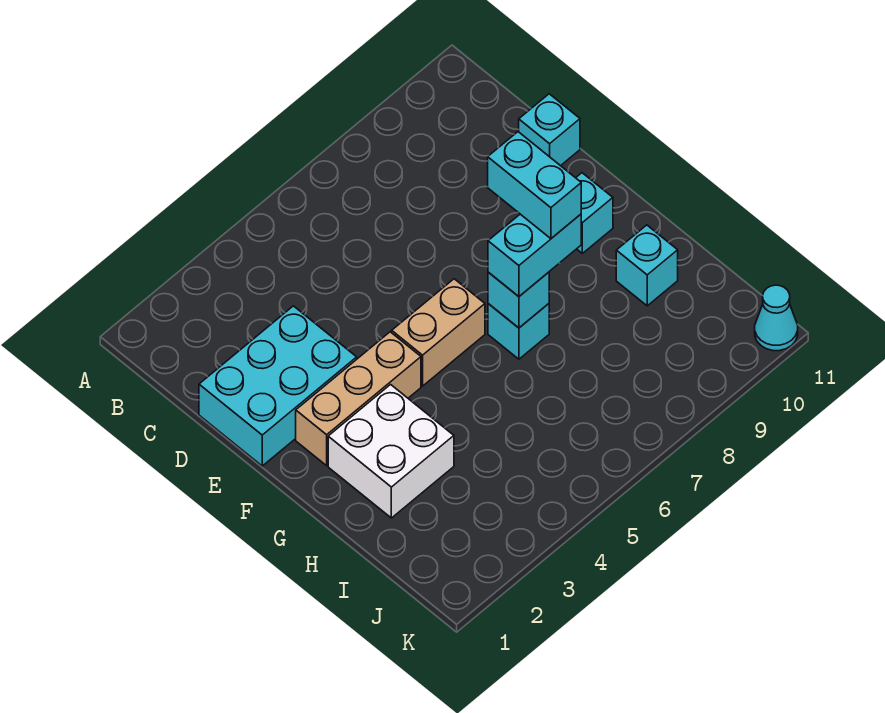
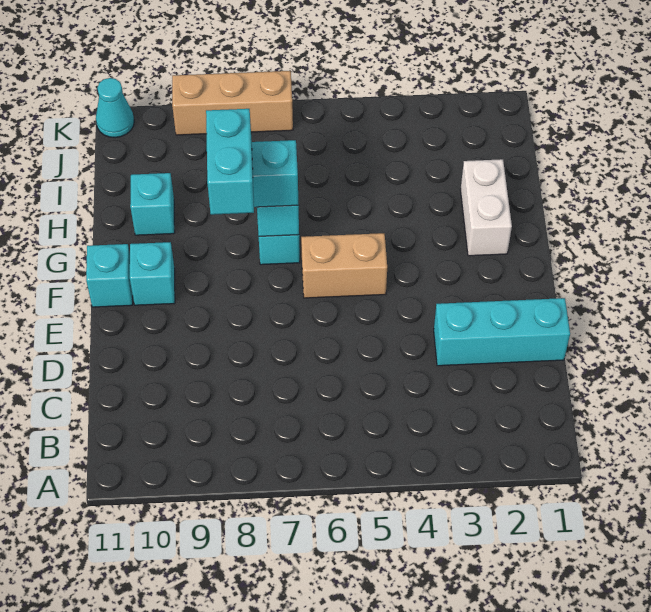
cyan brick D1:E3 level 1 -> cyan brick D1:D3 level 1
cyan brick D11 level 1 -> cyan brick F11 level 1
tan brick F2:F4 level 1 -> tan brick K7:K9 level 1
white brick G2:H3 level 1 -> white brick G2:H2 level 1

